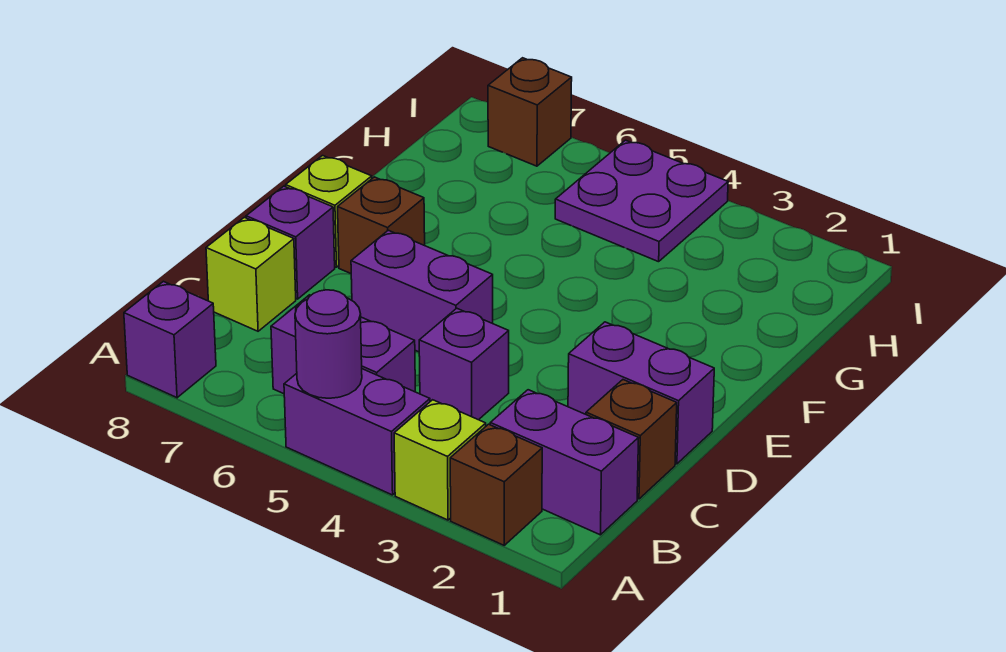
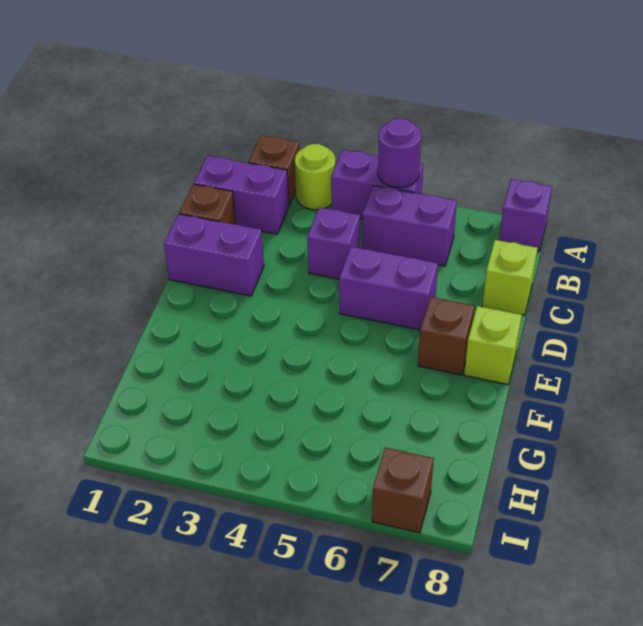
lime brick A3 level 1 -> lime round brick A3 level 1
purple brick D8 level 1 -> none
purple plate H4:I5 level 1 -> none

